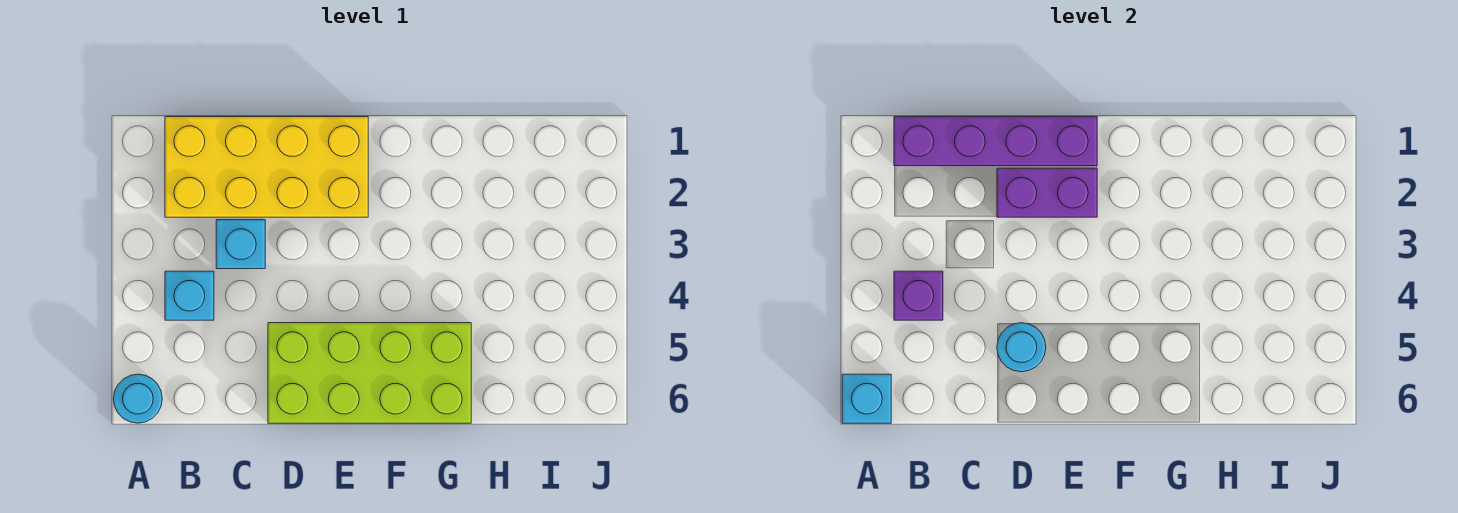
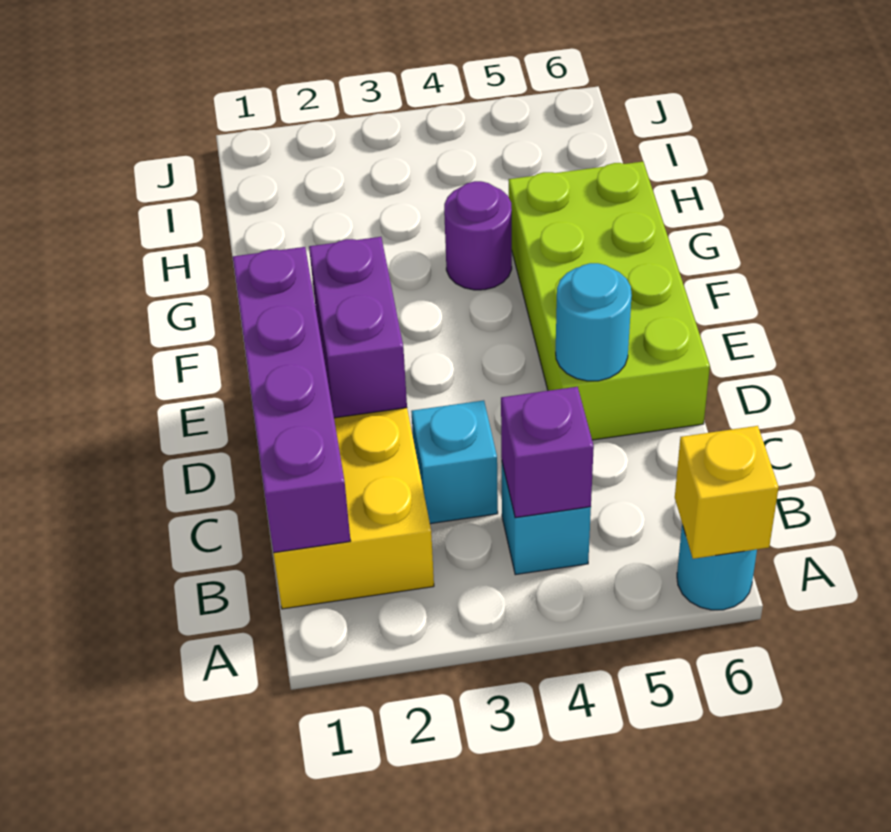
cyan brick A6 level 2 -> yellow brick A6 level 2
none -> purple round brick G4 level 1

